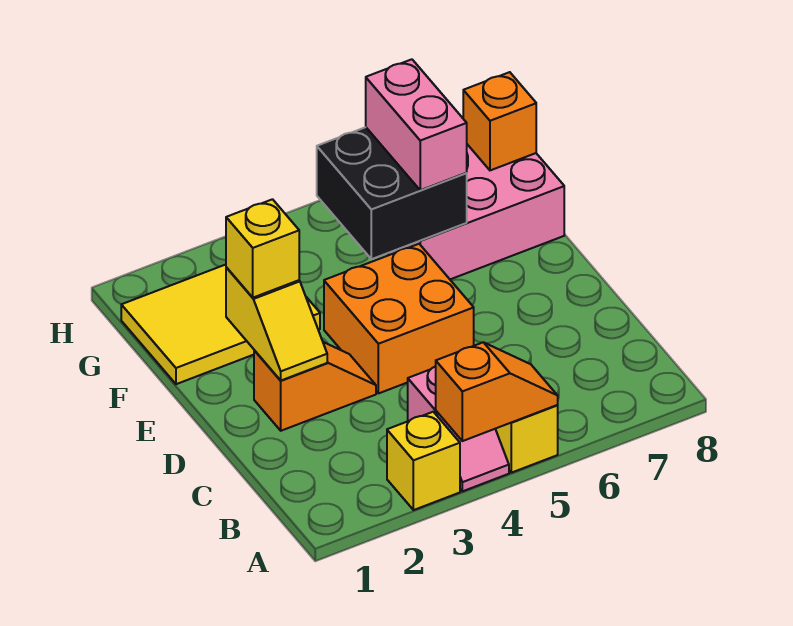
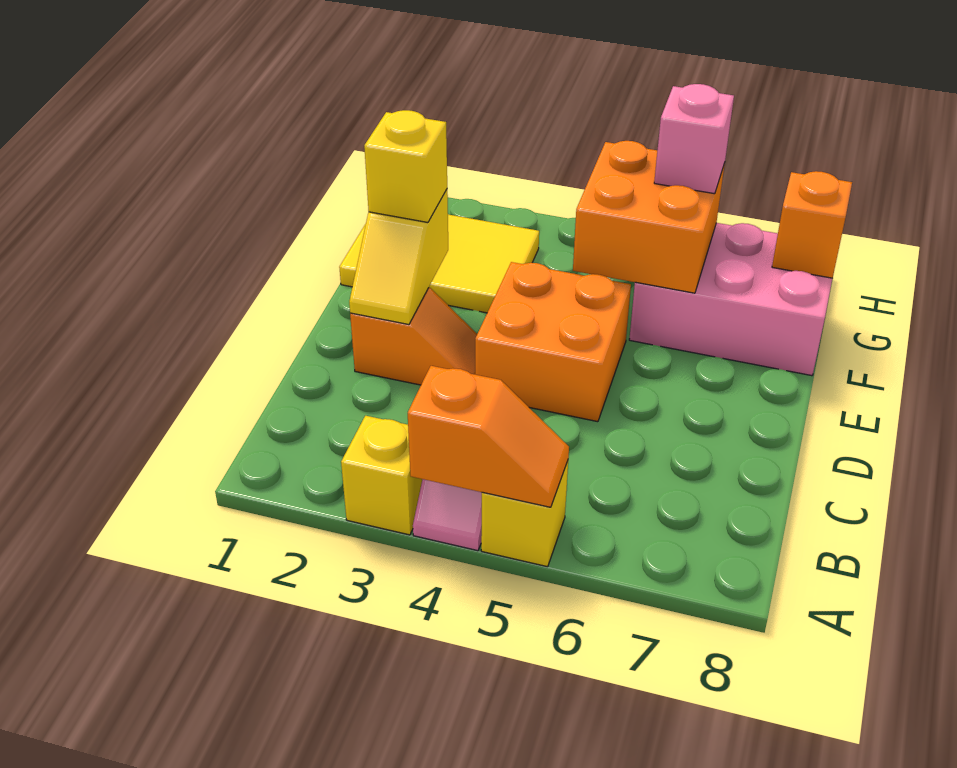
black brick F5:G6 level 2 -> orange brick F5:G6 level 2
pink brick F6:G6 level 3 -> pink brick G6 level 3

